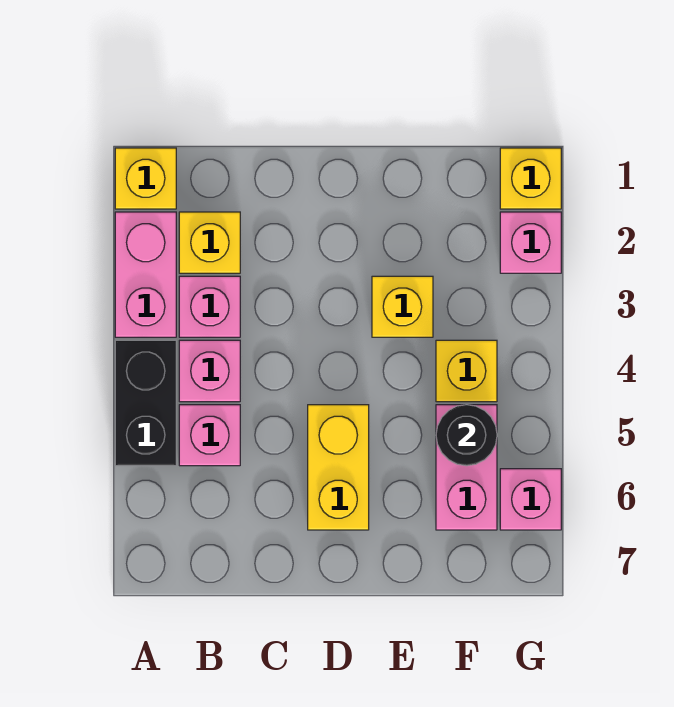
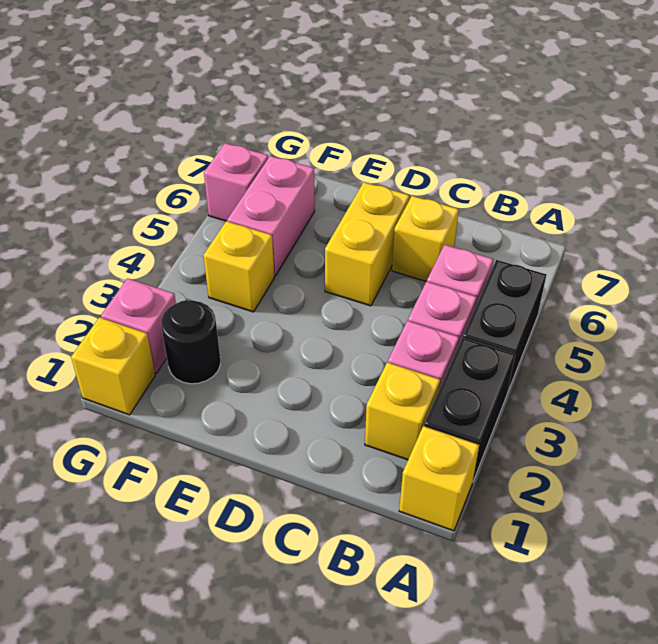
pink brick A2:A3 level 1 -> black brick A2:A3 level 1
yellow brick E3 level 1 -> yellow brick C6 level 1
black round brick F5 level 2 -> black round brick F2 level 1

